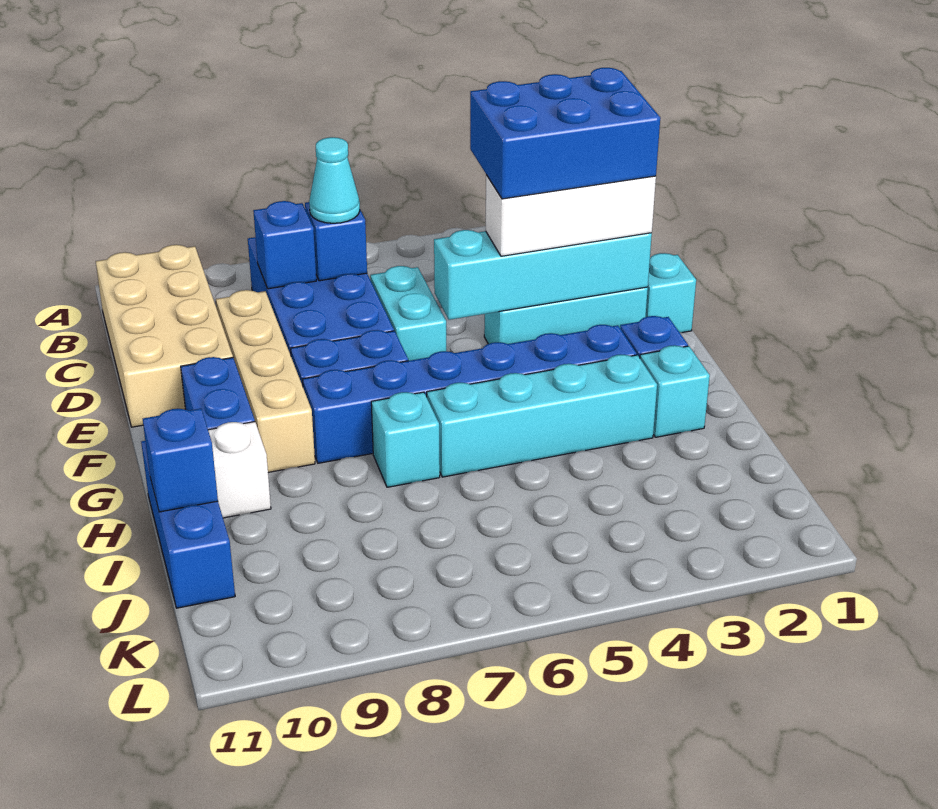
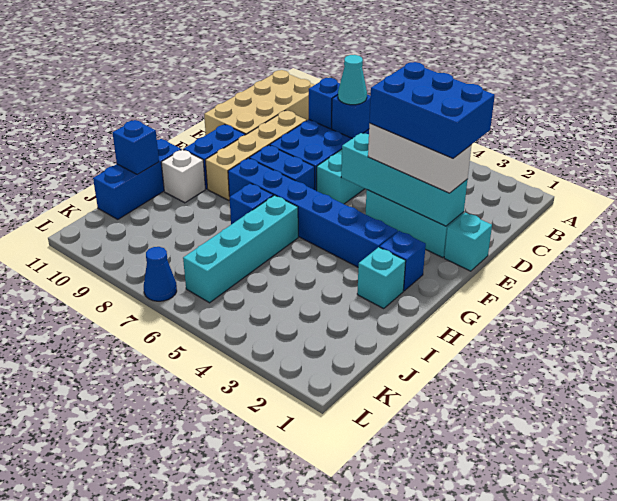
cyan brick H3:H6 level 1 -> cyan brick H6:K6 level 1
cyan brick H7 level 1 -> blue brick H7 level 1
none -> blue cone L7 level 1

